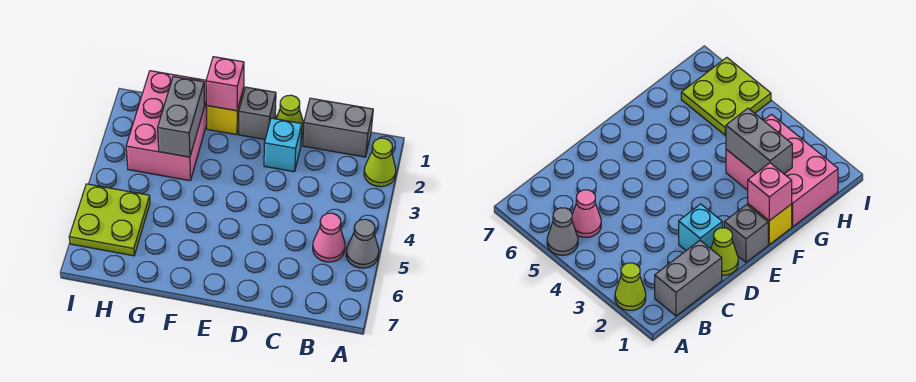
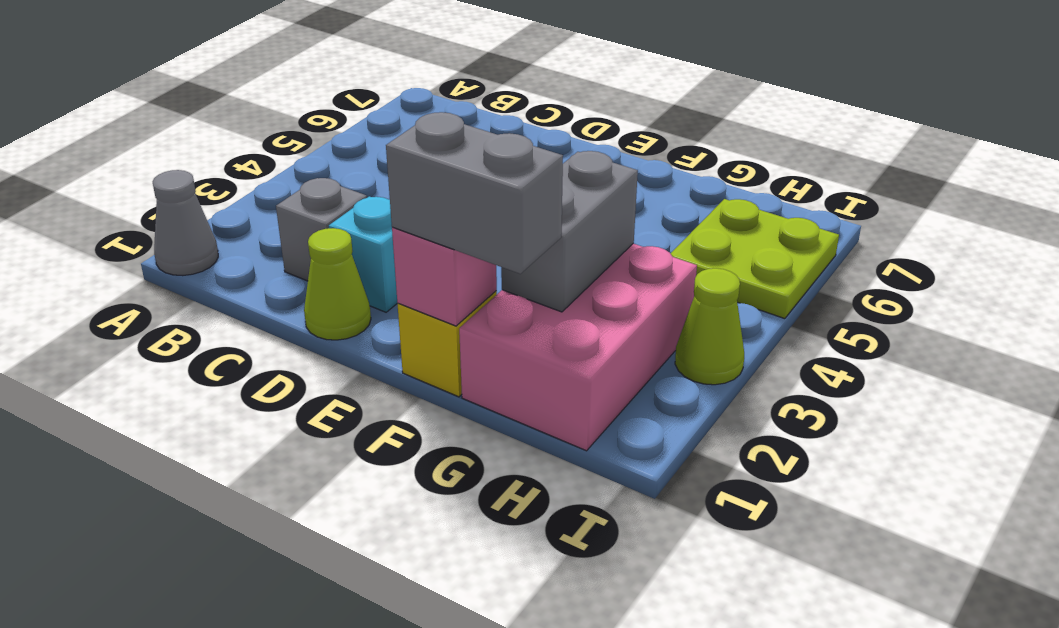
lime cone A2 level 1 -> lime cone I3 level 1
grey cone A5 level 1 -> grey cone A1 level 1
grey brick B1:C1 level 1 -> grey brick F1:G1 level 3
pink cone B5 level 1 -> none
grey brick E1 level 1 -> grey brick C2 level 1

